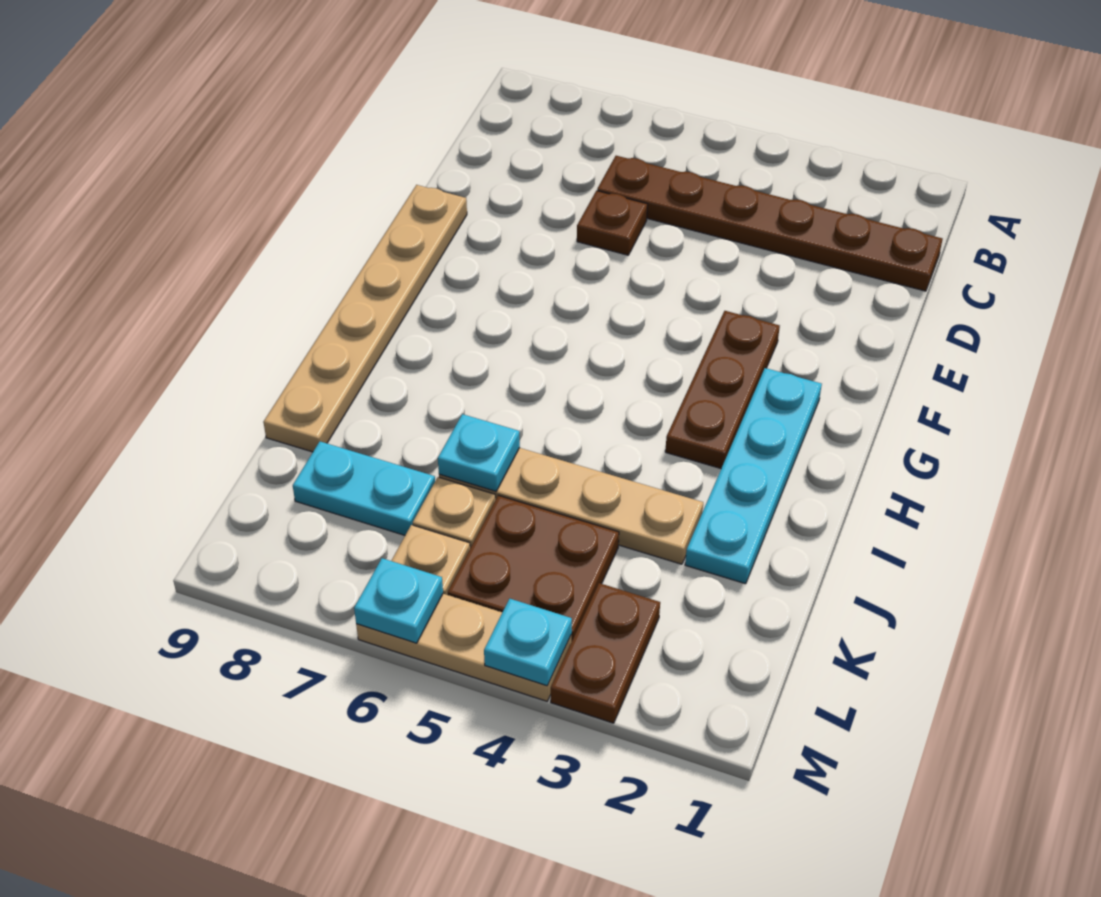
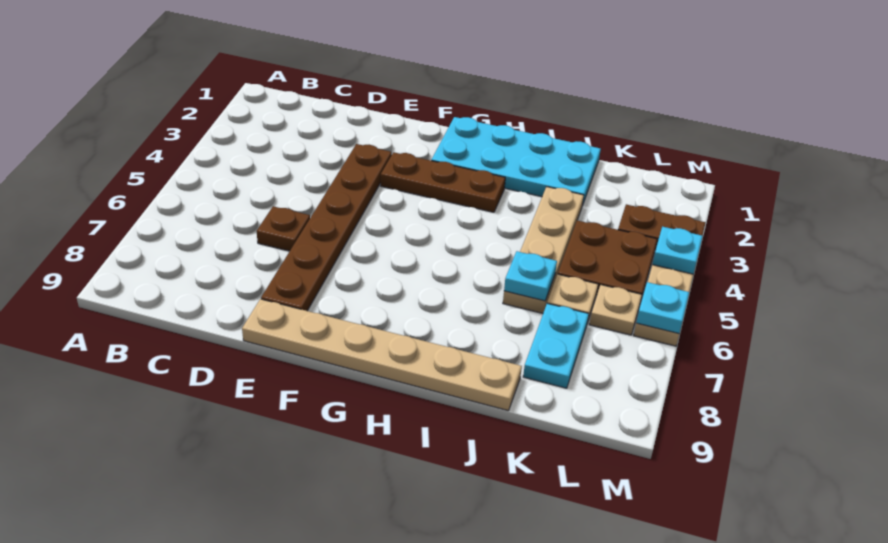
brown plate C1:C6 level 1 -> brown plate E3:E8 level 1
cyan plate G2:J2 level 1 -> cyan plate G1:J2 level 1

